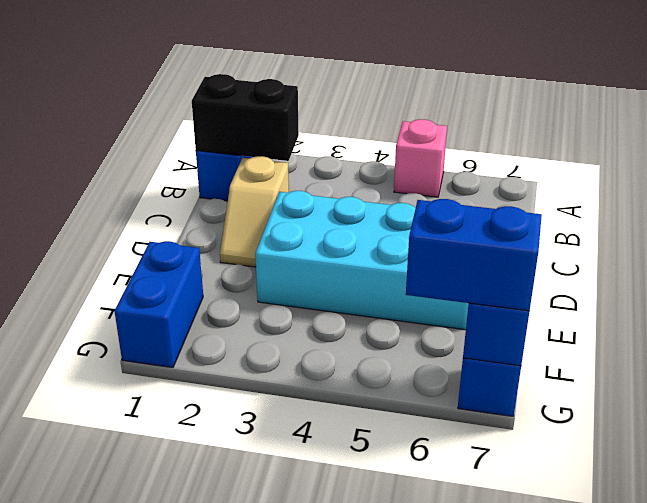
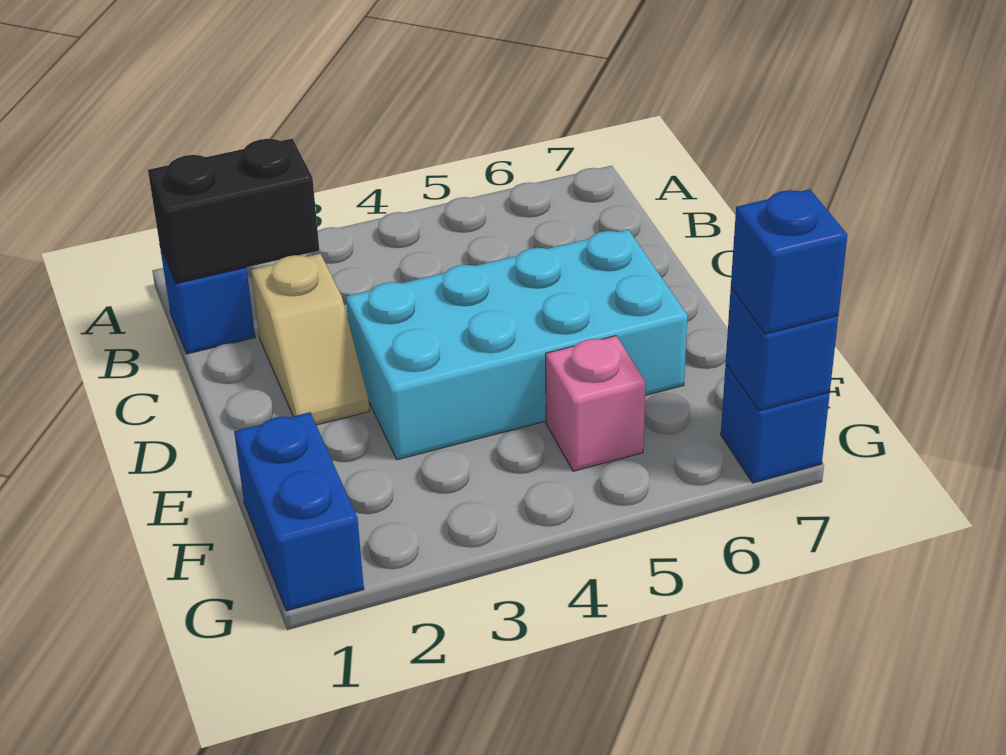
pink brick A5 level 1 -> pink brick F5 level 1
blue brick G6:G7 level 3 -> blue brick G7 level 3

